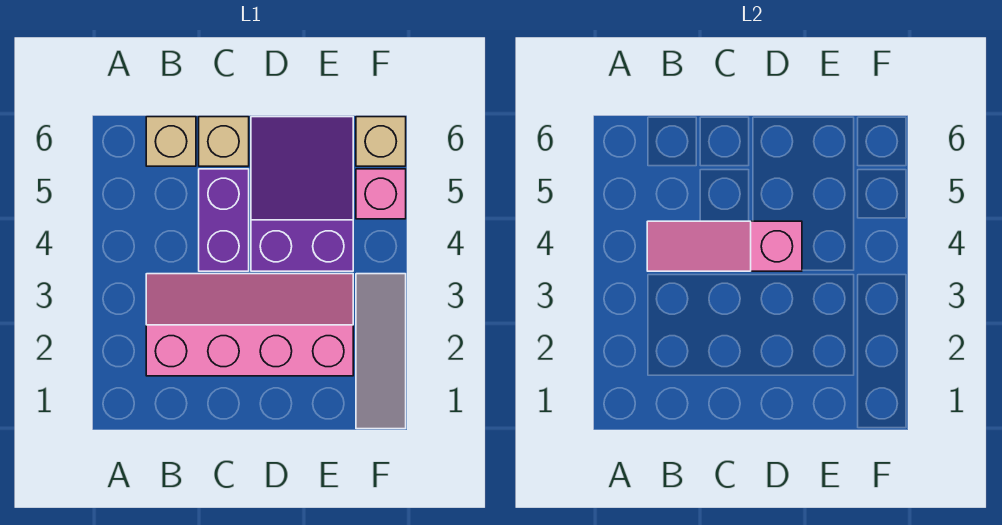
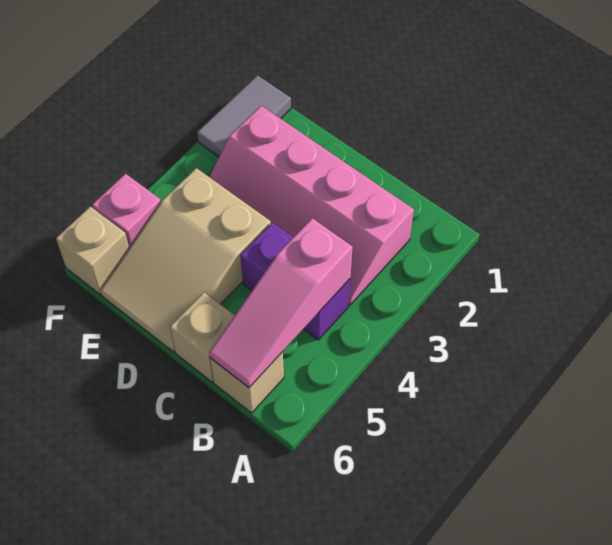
pink slope B4:D4 level 2 top D -> pink slope B4:B6 level 2 top 4
purple brick C4:C5 level 1 -> purple brick B4:C4 level 1
purple slope D4:E6 level 1 top 4 -> tan slope D4:E6 level 1 top 4
grey tile F1:F3 level 1 -> grey tile F1:F2 level 1

